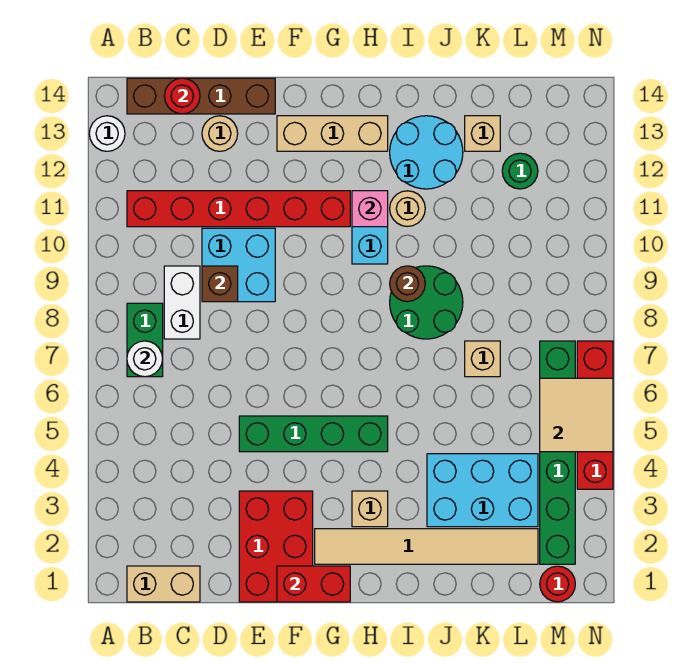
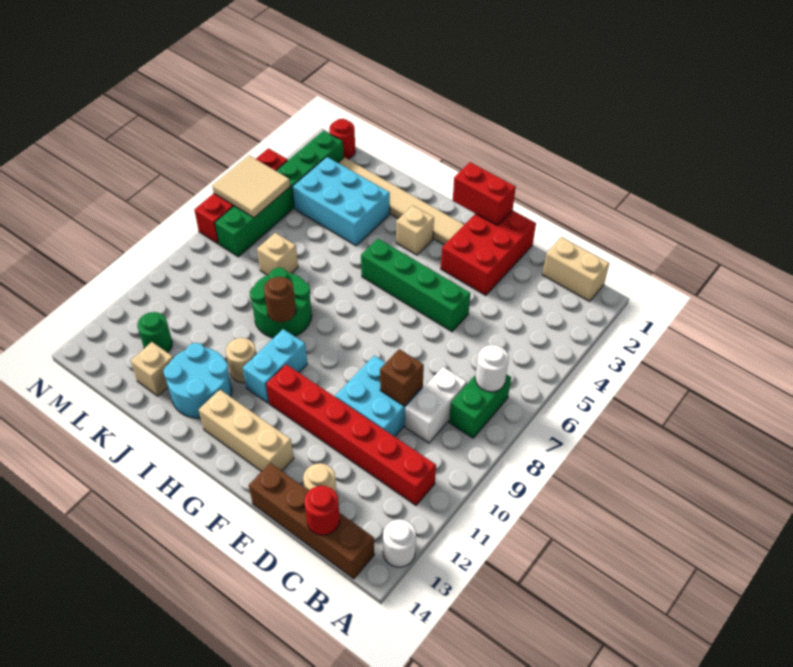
pink brick H11 level 2 -> none

